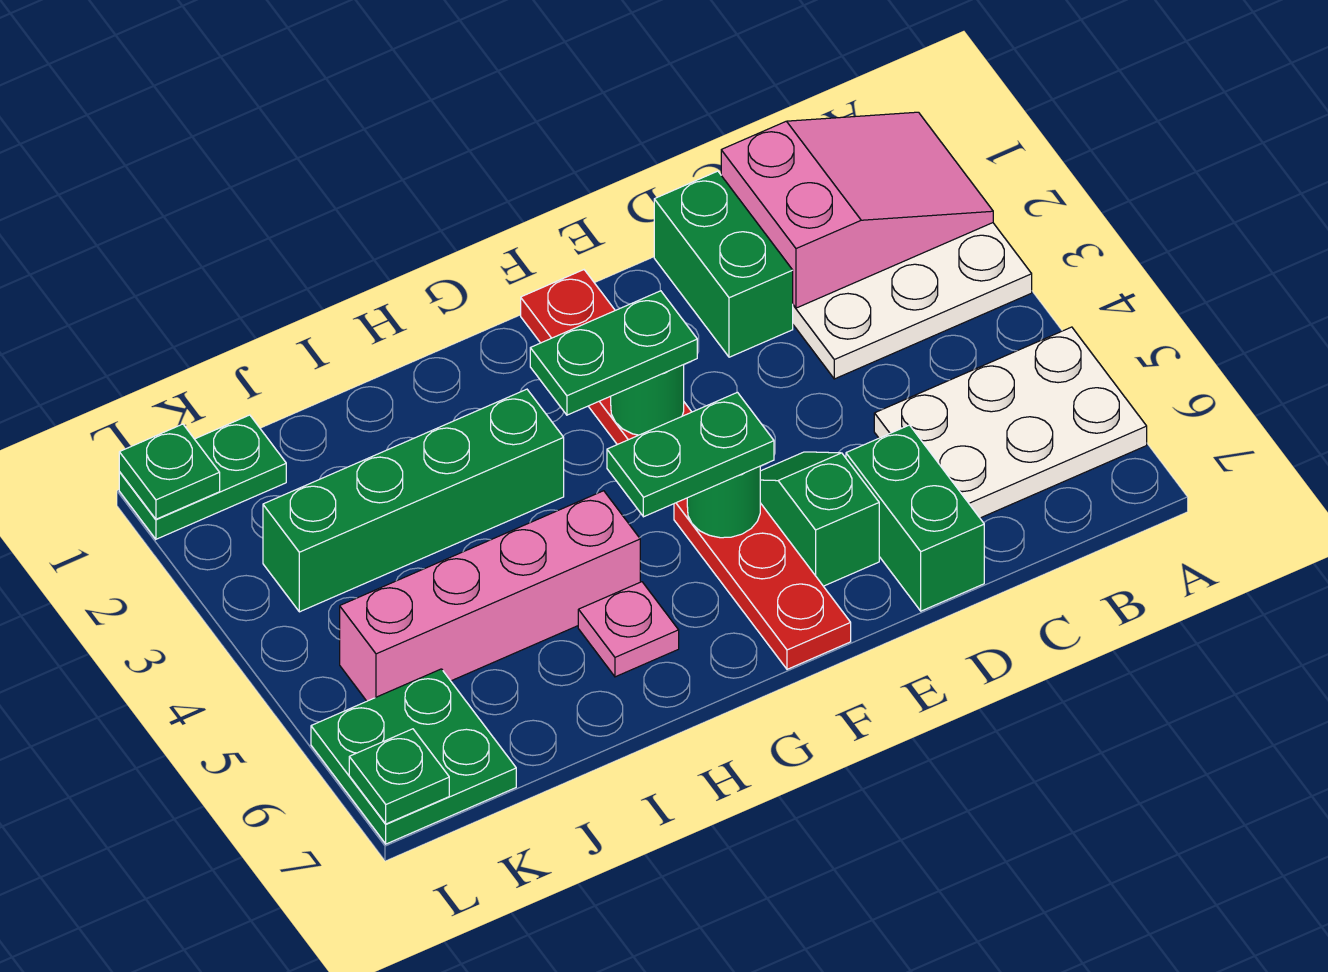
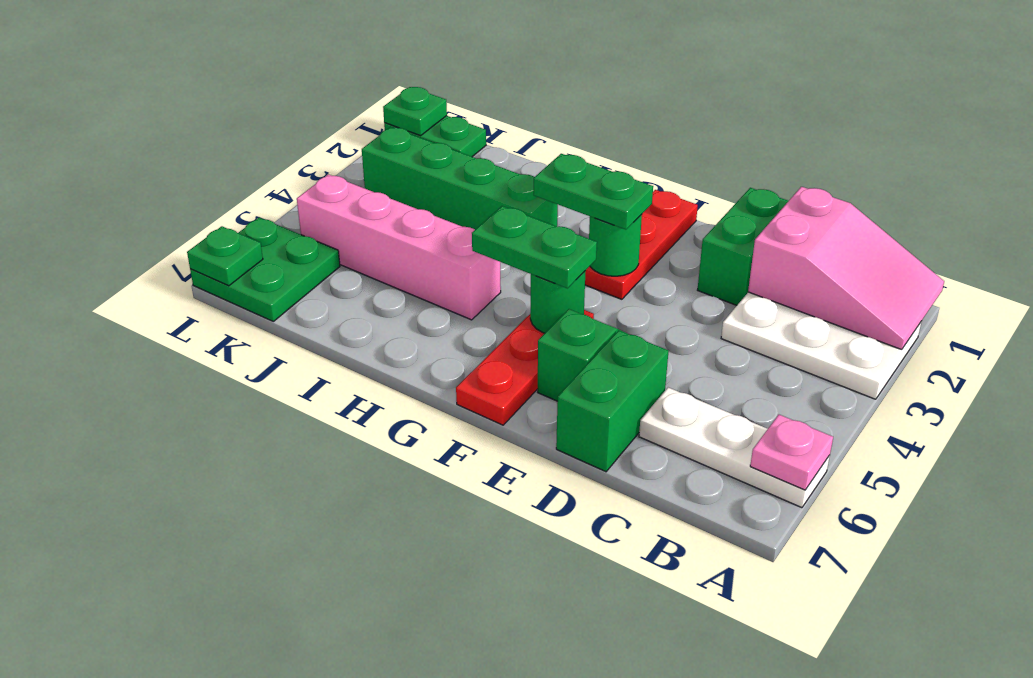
white plate A5:C6 level 1 -> white plate A6:C6 level 1
pink plate H6 level 1 -> pink plate A6 level 2

